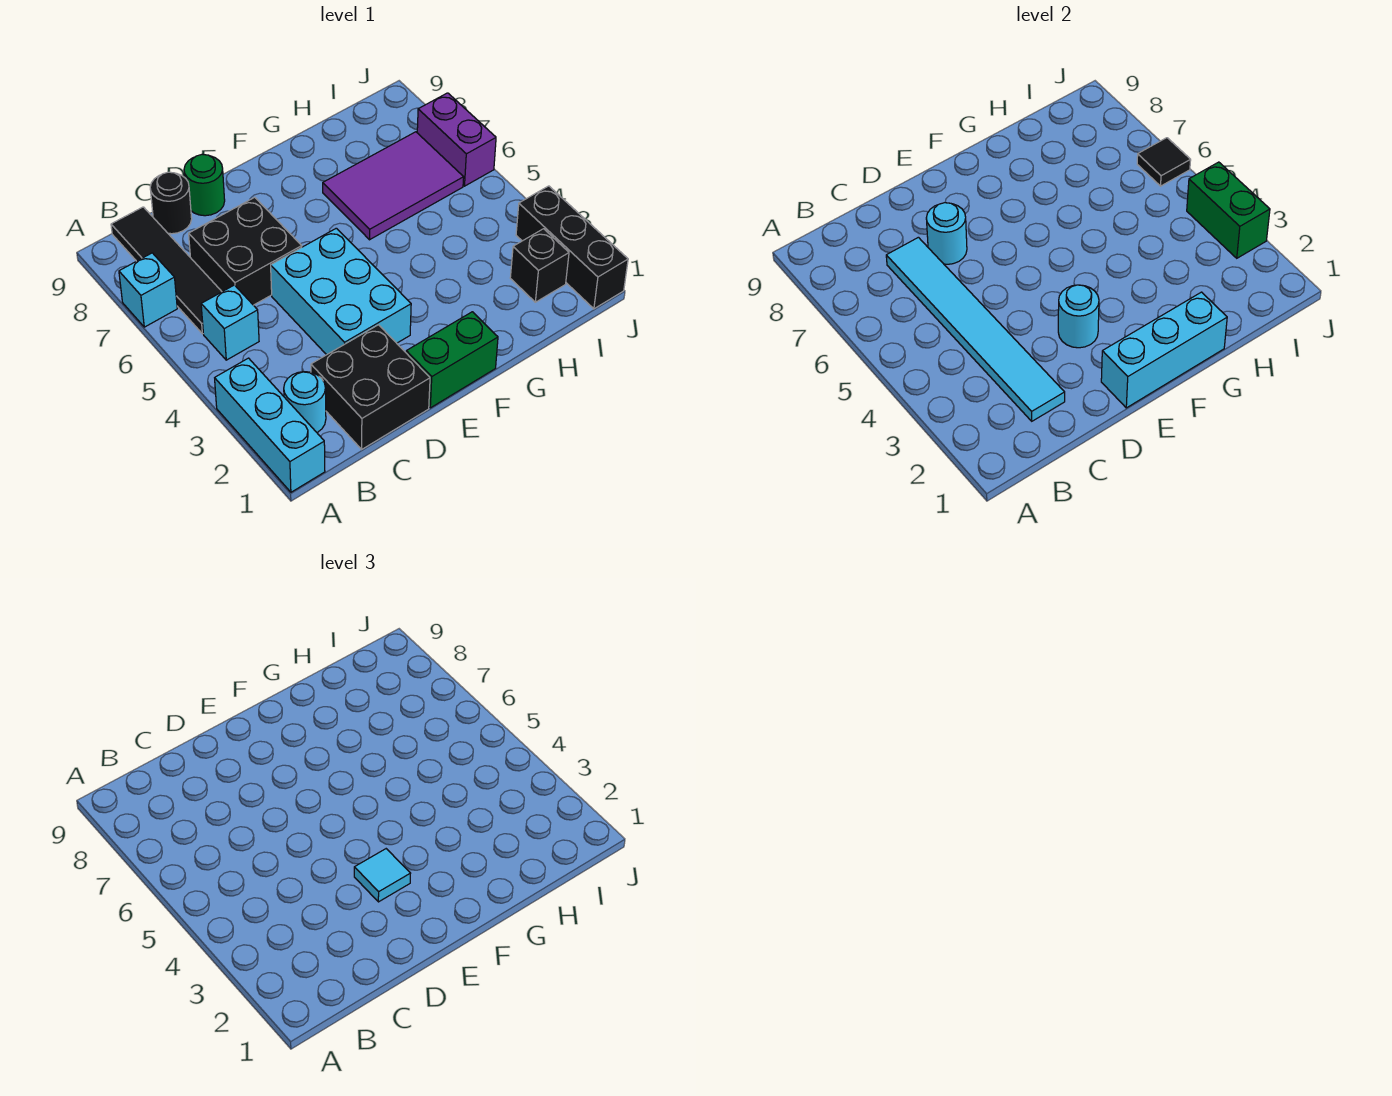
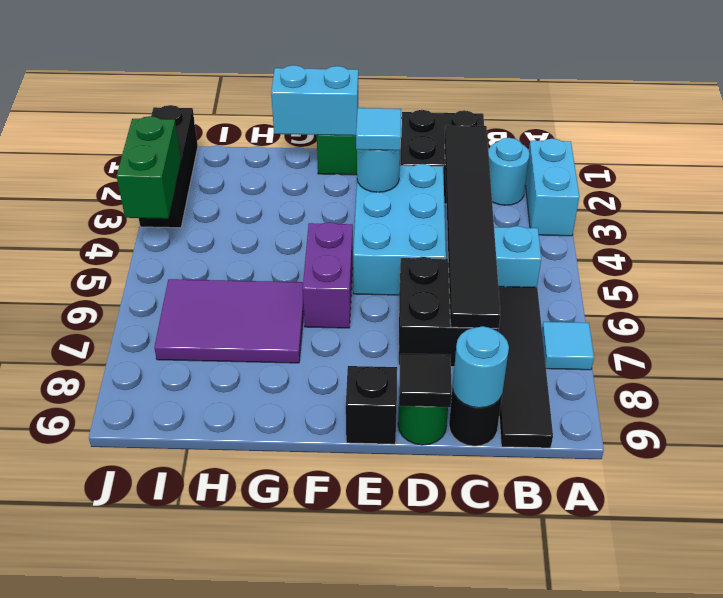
cyan brick A1:A3 level 1 -> cyan brick A2:A3 level 1
cyan brick A7 level 1 -> cyan tile A7 level 1
cyan tile C2:C7 level 2 -> black tile C2:C7 level 2
cyan round brick D7 level 2 -> cyan round brick C9 level 2
cyan brick E1:G1 level 2 -> cyan brick F1:G1 level 2
black brick I2 level 1 -> black brick E9 level 1
purple brick J6:J7 level 1 -> purple brick F5:F6 level 1
black tile J6 level 2 -> black tile D9 level 2

